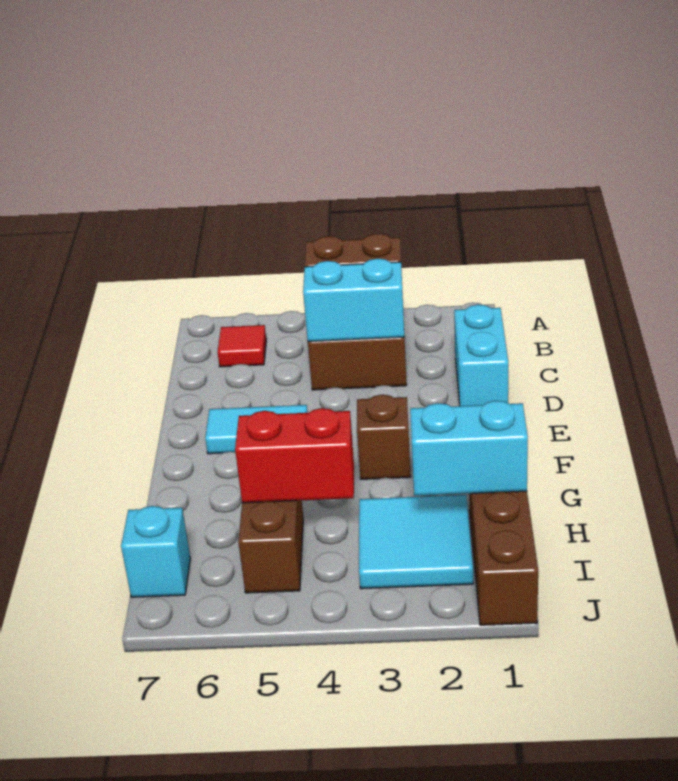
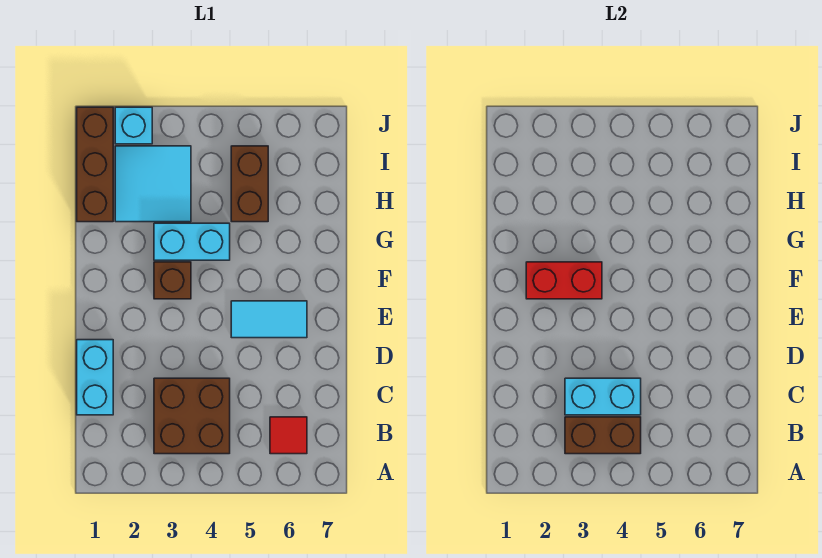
cyan brick H1:H2 level 2 -> cyan brick G3:G4 level 1
red brick H4:H5 level 2 -> red brick F2:F3 level 2
cyan brick I7 level 1 -> cyan brick J2 level 1

